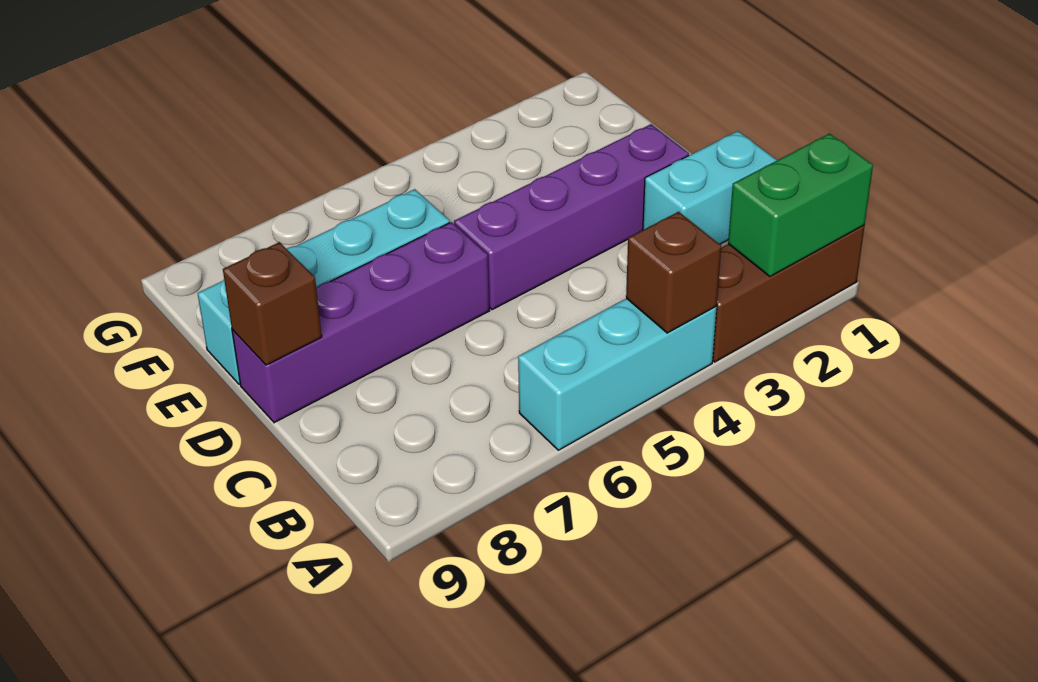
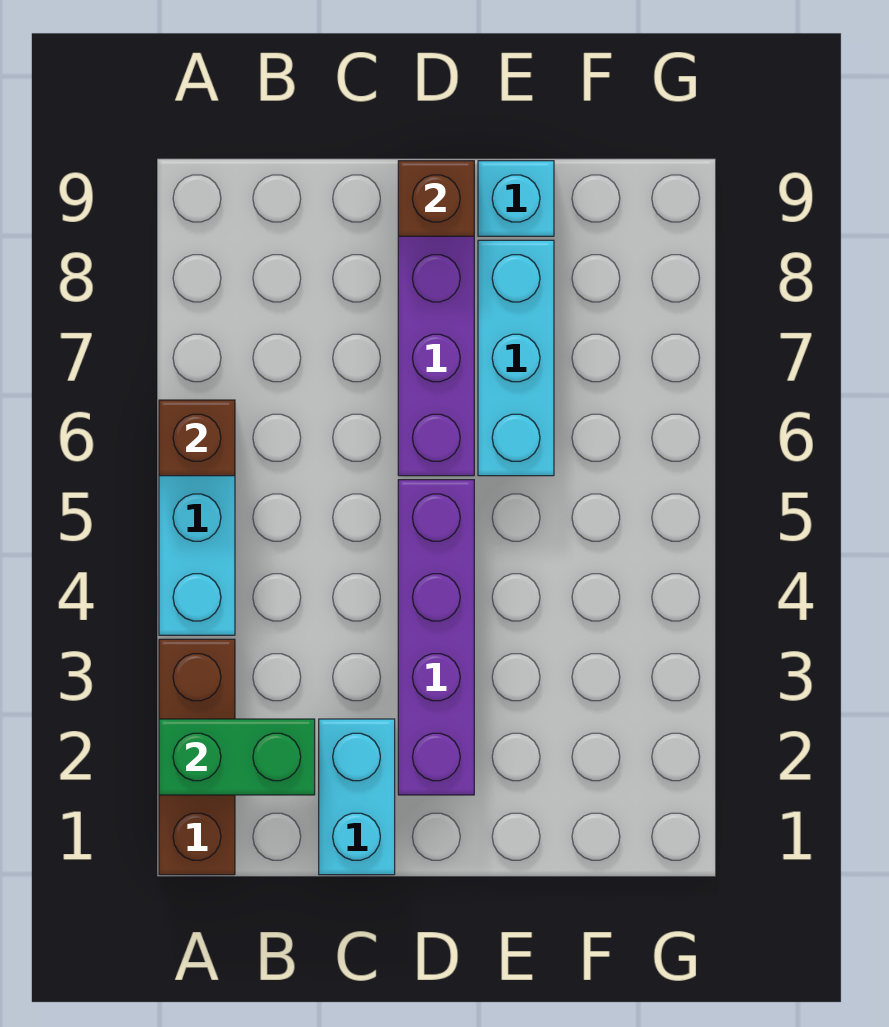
green brick A1:A2 level 2 -> green brick A2:B2 level 2
brown brick A4 level 2 -> brown brick A6 level 2

